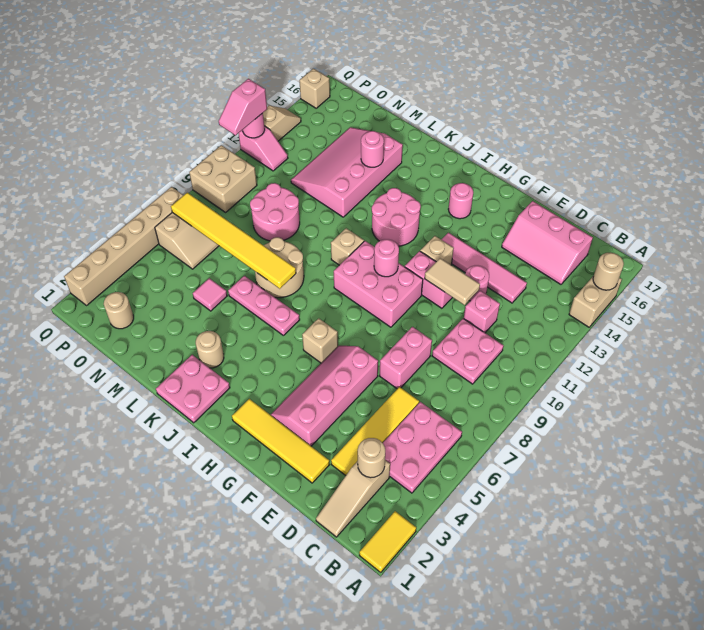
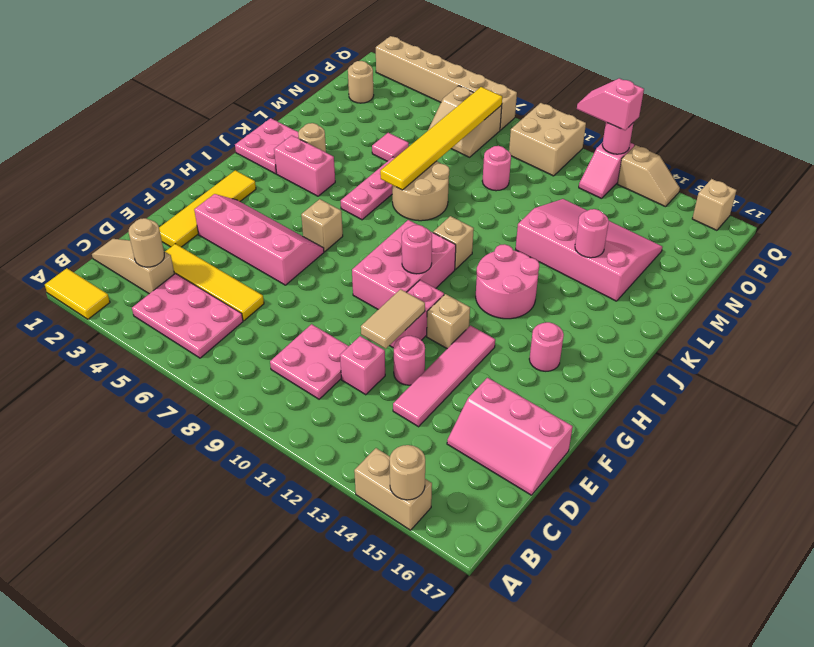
pink slope C15:E16 level 1 top 16 -> pink slope D15:E17 level 1 top E
pink brick E7:E8 level 1 -> pink brick J3:J4 level 1
pink round brick M9:N10 level 1 -> pink round brick N9 level 1

